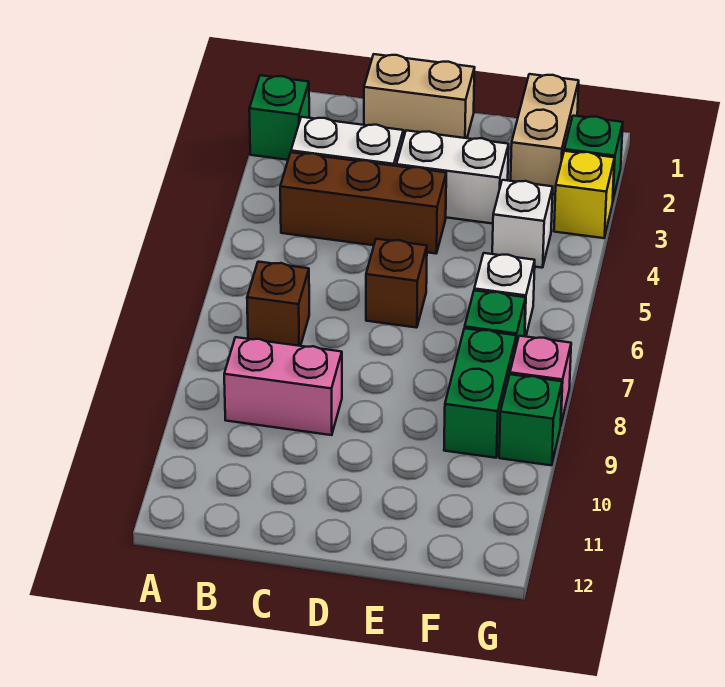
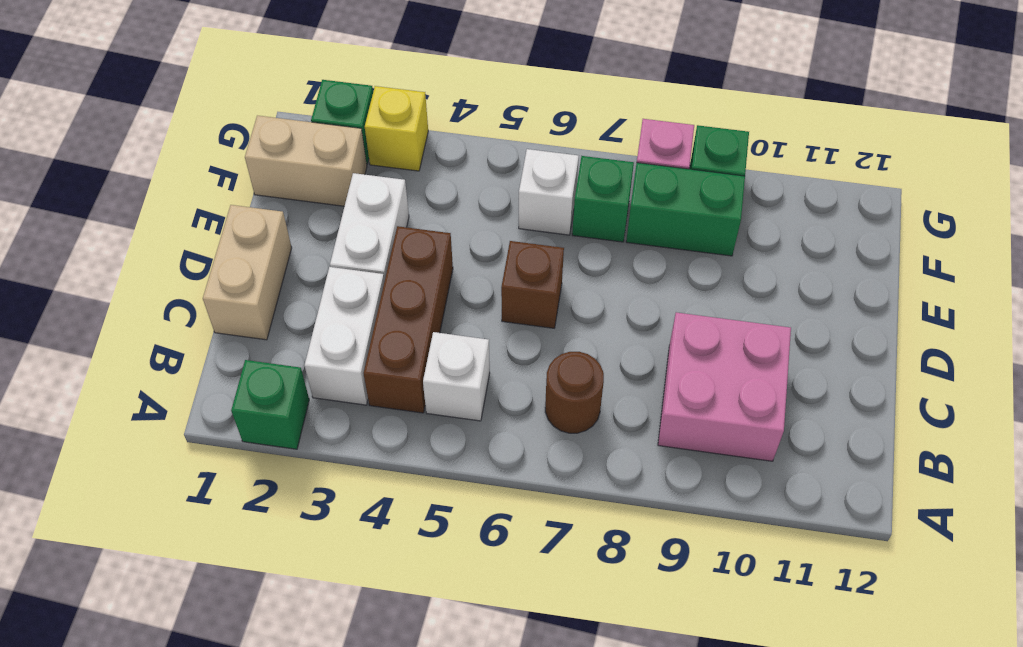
brown brick B7 level 1 -> brown round brick B7 level 1
pink brick B9:C9 level 1 -> pink brick B9:C10 level 1
white brick F4 level 1 -> white brick B5 level 1

